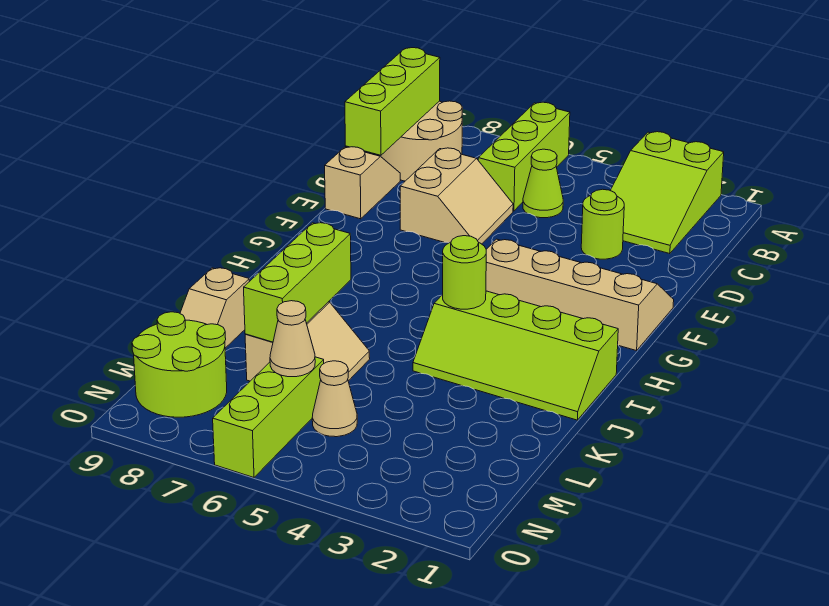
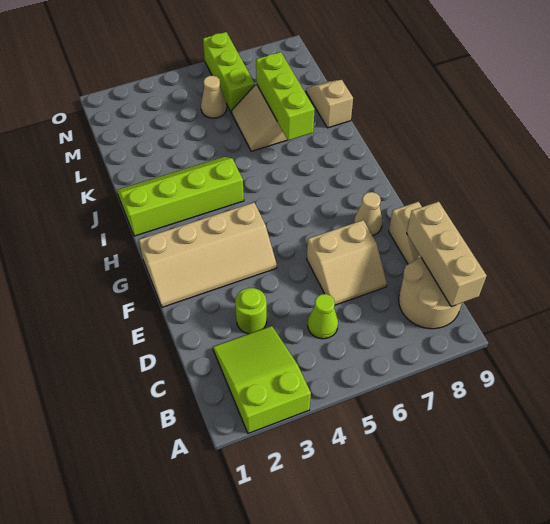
lime brick A6:C6 level 1 -> none
lime brick B9:D9 level 2 -> tan brick B9:D9 level 2
tan slope D6:E7 level 1 top 7 -> tan slope D6:E7 level 1 top E
lime round brick I4 level 2 -> none
tan cone M6 level 2 -> tan cone F8 level 1
lime round brick M8:N9 level 1 -> none

